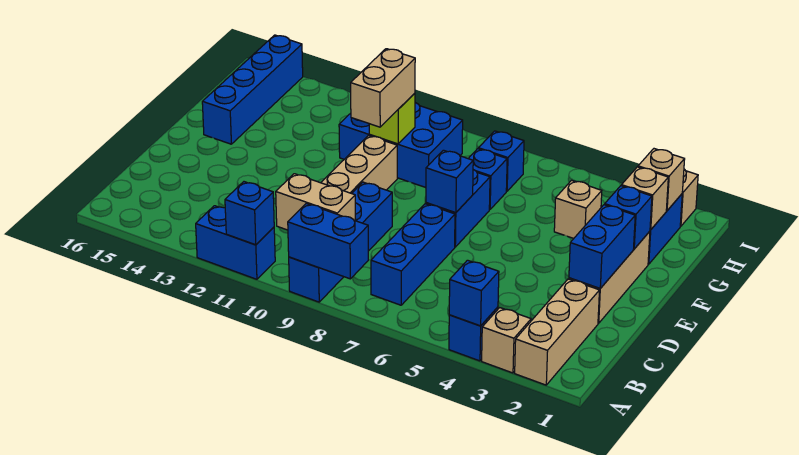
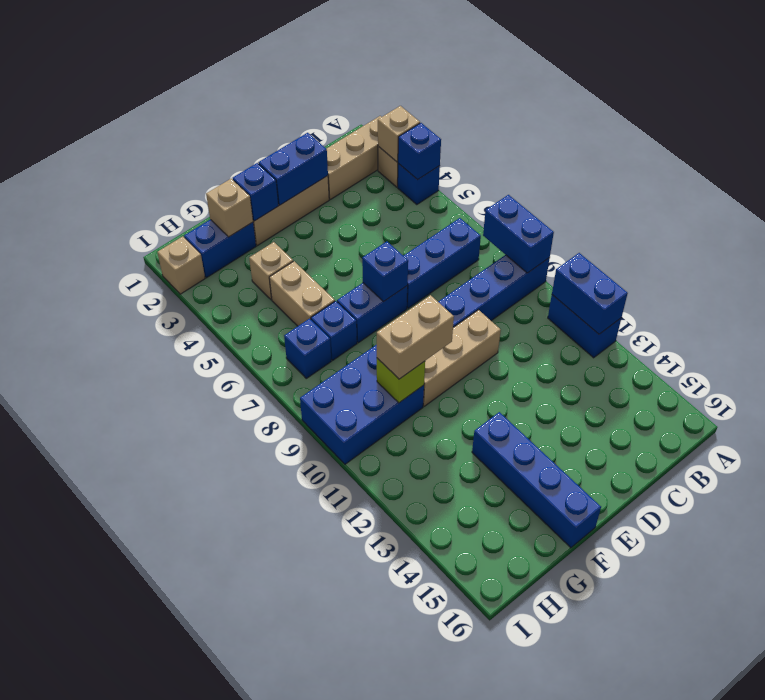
blue brick A11 level 2 -> blue brick A11:A12 level 2
tan brick B9:B10 level 2 -> tan brick G5:G6 level 1
blue brick F15:I15 level 1 -> blue brick F13:F16 level 1
blue brick G9:H11 level 1 -> blue brick G9:I10 level 1
tan brick H2 level 2 -> tan brick A3 level 2

